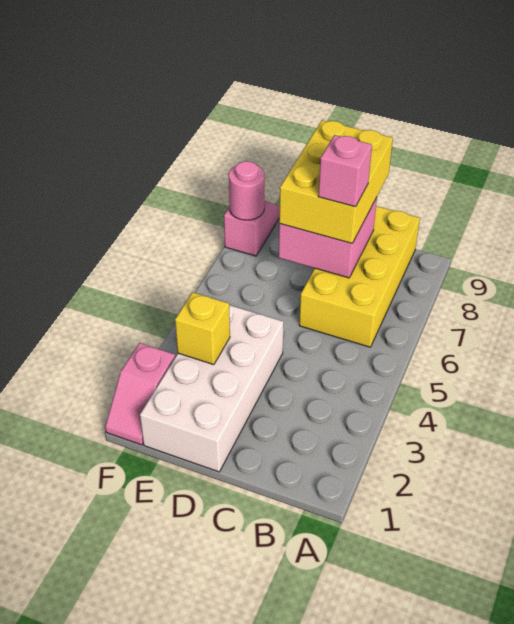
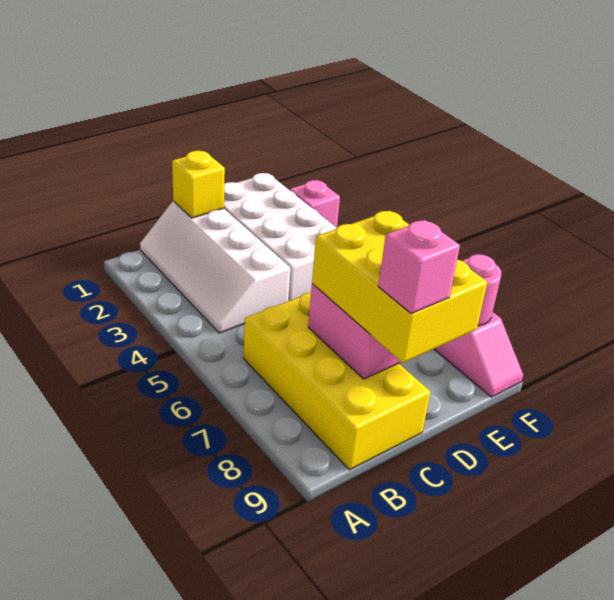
none -> white slope B1:C4 level 1 top C
pink brick C7 level 4 -> pink brick C9 level 4
yellow brick E3 level 2 -> yellow brick C1 level 2

